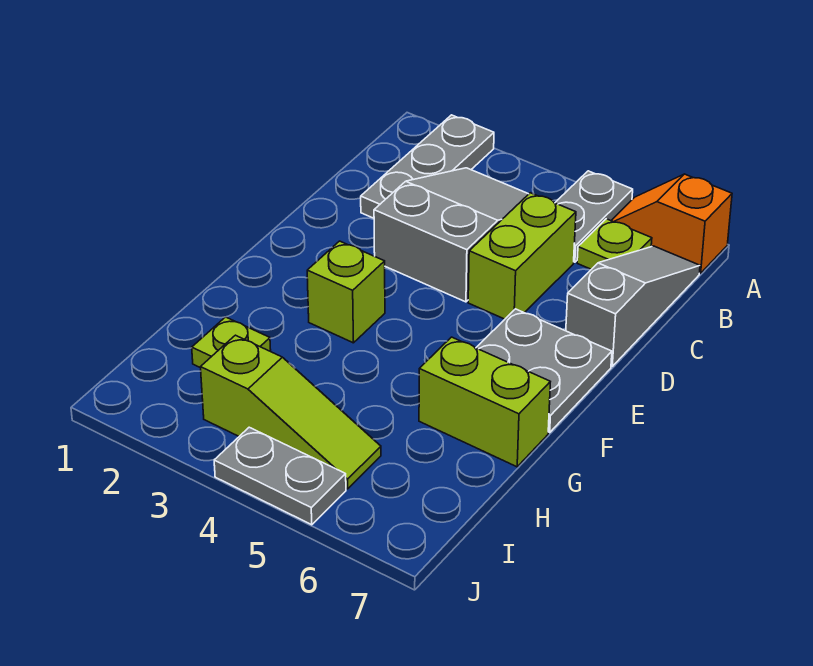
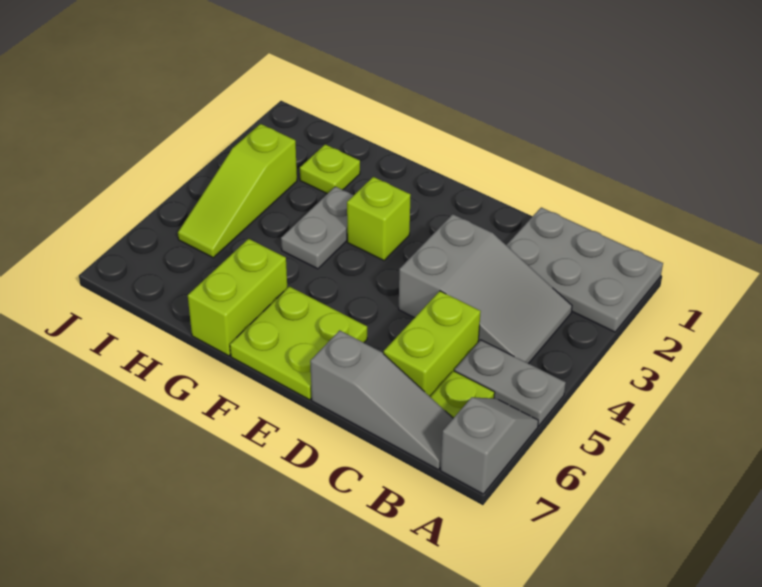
grey plate A2:C2 level 1 -> grey plate A1:C2 level 1
orange slope A6:A7 level 1 top 7 -> grey slope A6:A7 level 1 top 7
lime brick C5:D5 level 1 -> lime brick C5:C6 level 1
grey plate E6:F7 level 1 -> lime plate E6:F7 level 1
grey plate J4:J5 level 1 -> grey plate G3:G4 level 1

